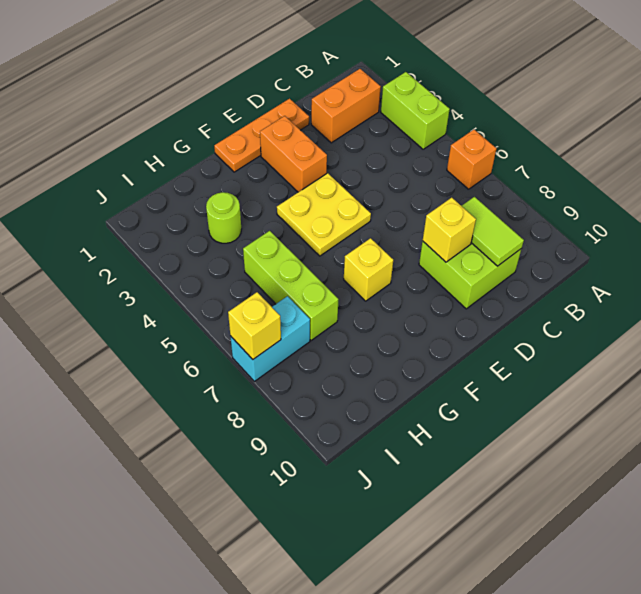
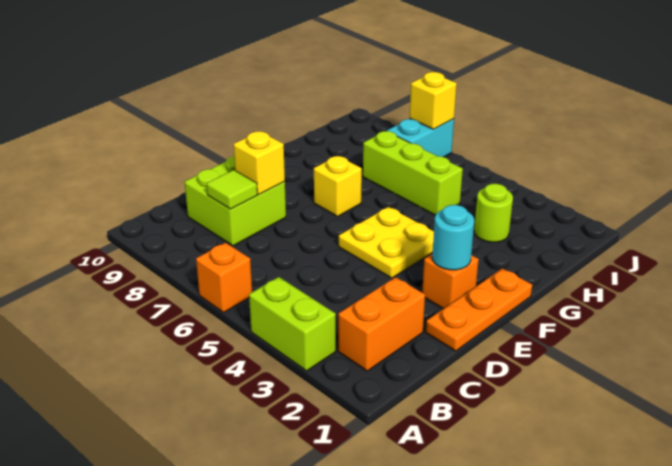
lime tile C8:C9 level 2 -> lime tile C8 level 2
orange brick E2:E3 level 1 -> orange brick E2 level 1
none -> cyan round brick E2 level 2

